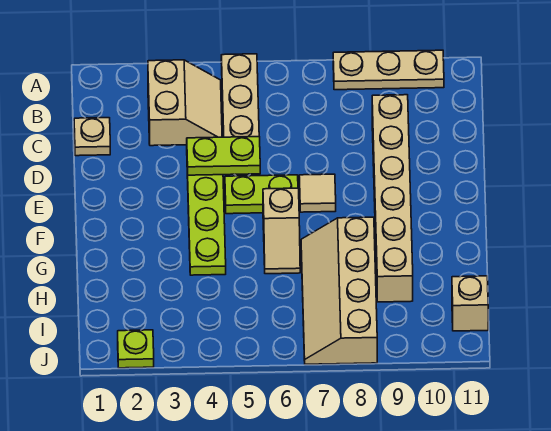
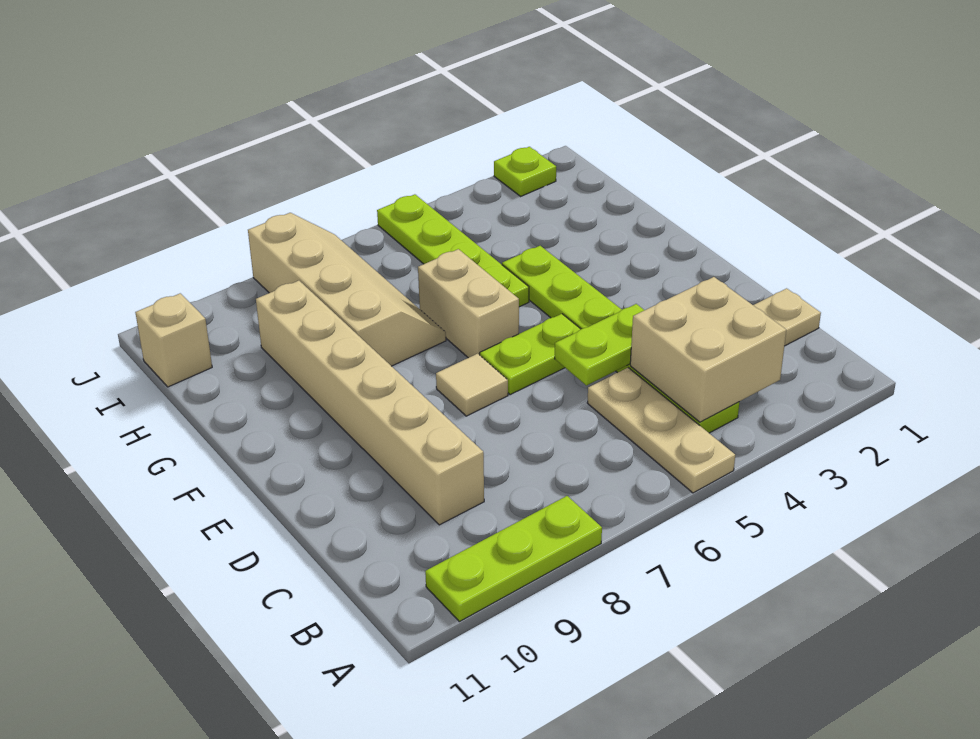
tan plate A8:A10 level 1 -> lime plate A8:A10 level 1
tan slope B3:C4 level 2 top 3 -> tan brick B3:C4 level 2
tan slope F6:G6 level 1 top F -> tan brick F6:G6 level 1
none -> lime plate G5:J5 level 1

